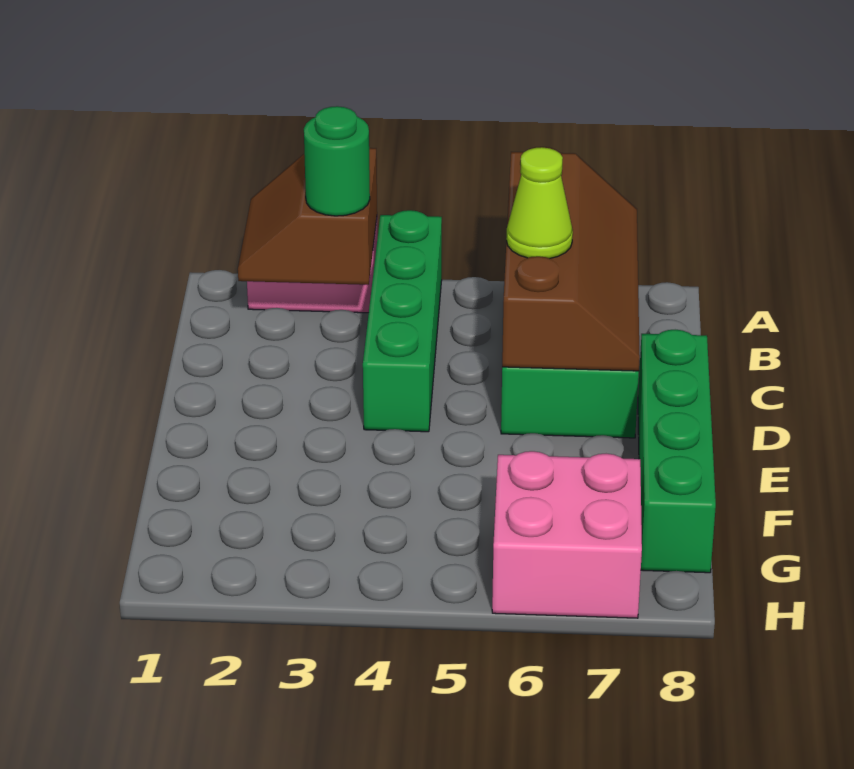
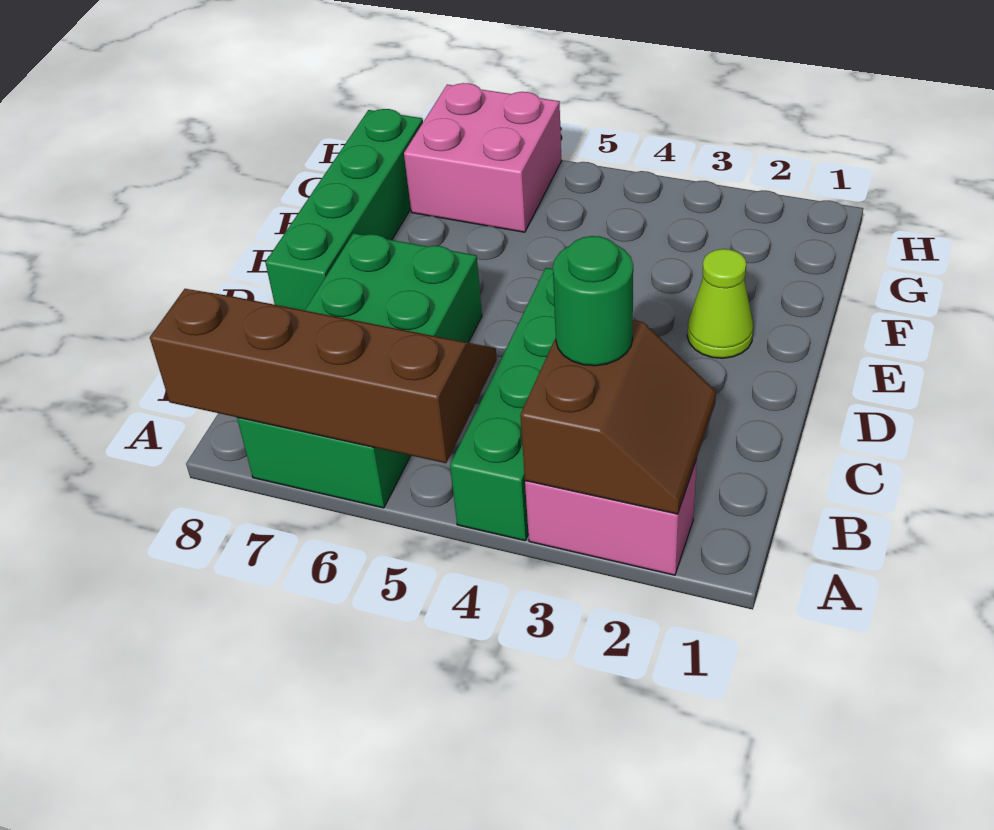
brown slope A6:D7 level 2 top 6 -> brown slope A5:B8 level 2 top A
lime cone C6 level 3 -> lime cone E2 level 1

